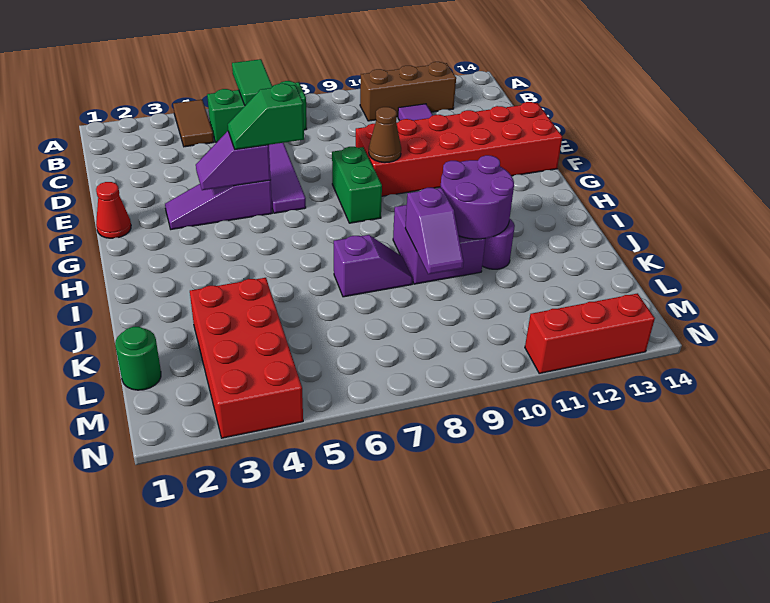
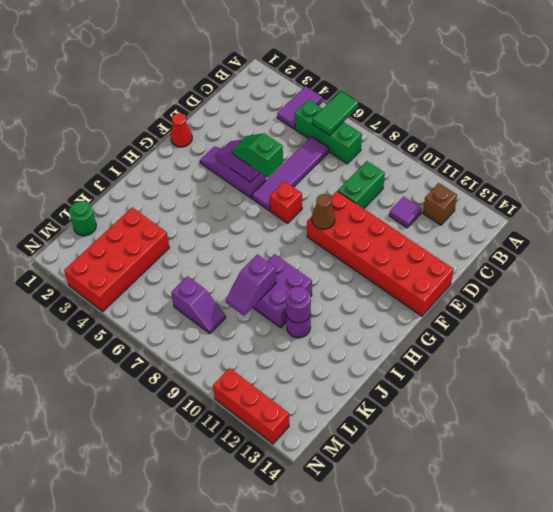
brown tile A4:B4 level 1 -> purple tile A4:B4 level 1
brown brick B10:B12 level 1 -> brown brick B12 level 1
none -> red brick F7 level 1
green brick F8:G8 level 1 -> green brick C9:D9 level 1
purple round brick I10:J11 level 2 -> purple round brick J11 level 2
purple slope J7:J8 level 1 top 7 -> purple slope L7:L8 level 1 top 7

